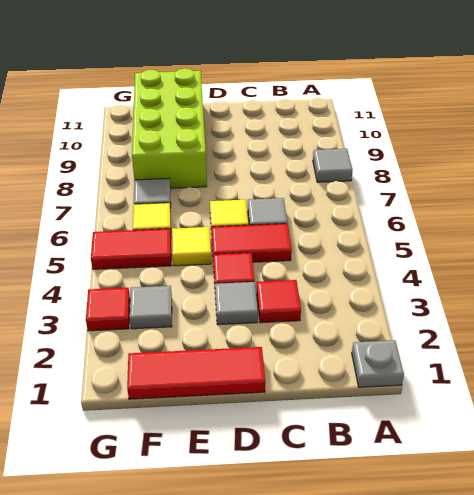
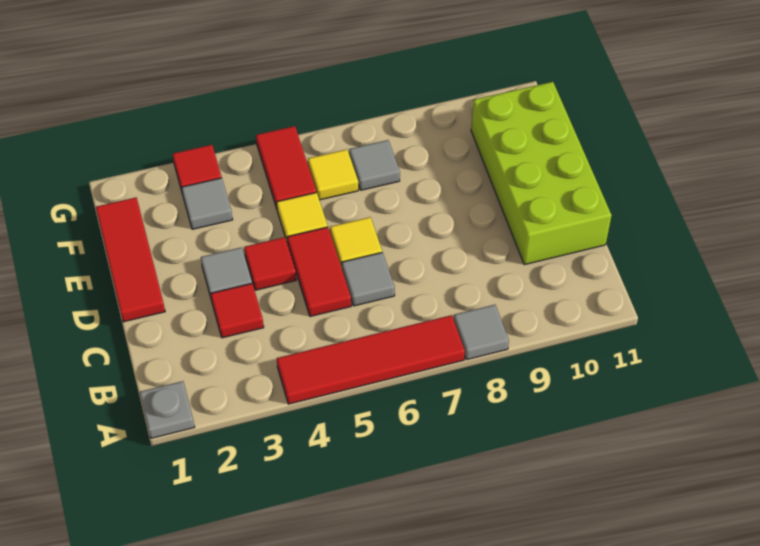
none -> red tile A4:A7 level 1
lime brick E8:F11 level 1 -> lime brick C10:F11 level 1

